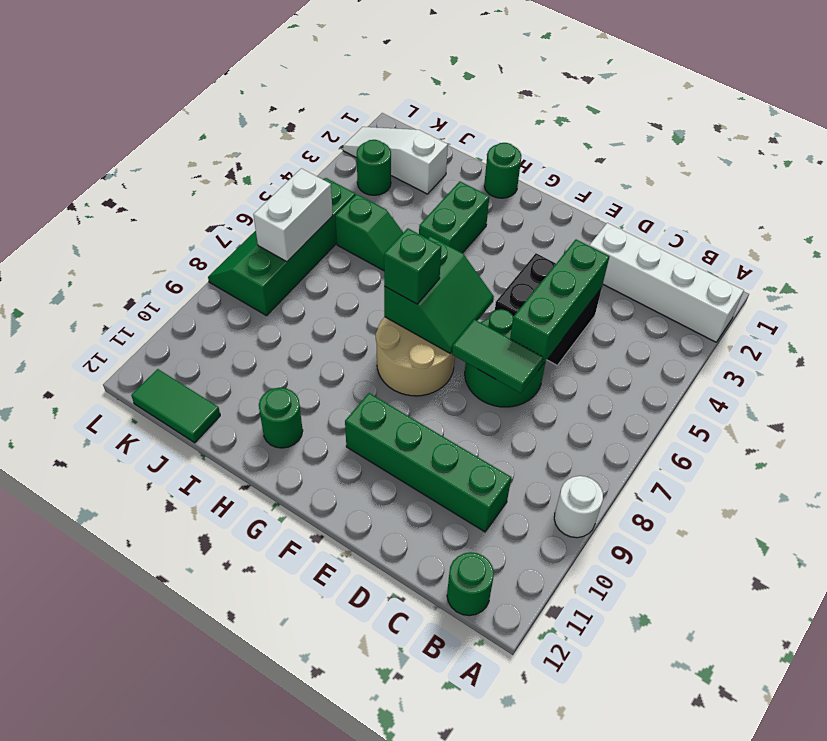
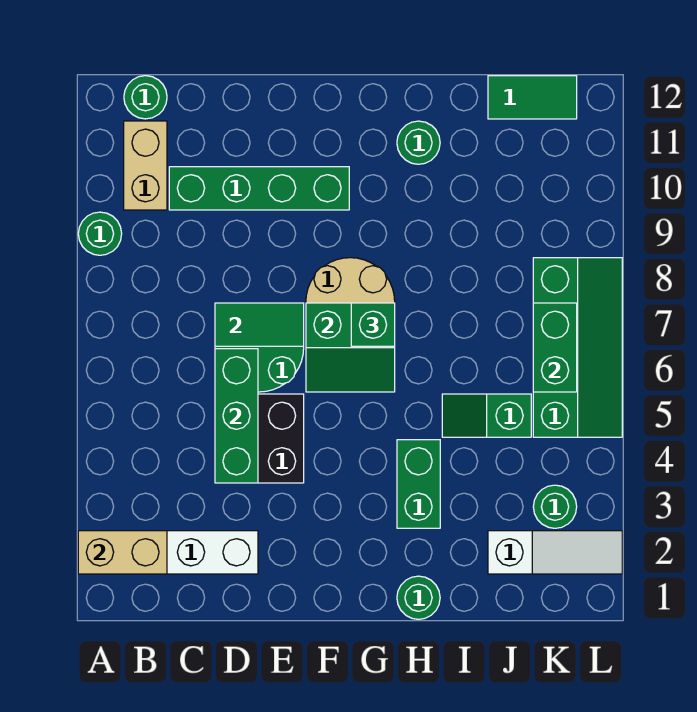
none -> tan brick A2:B2 level 2
white round brick A9 level 1 -> green round brick A9 level 1
none -> tan brick B10:B11 level 1
green slope F6:G7 level 2 top G -> green slope F6:G7 level 2 top 7
white brick K6:K7 level 2 -> green brick K6:K7 level 2

